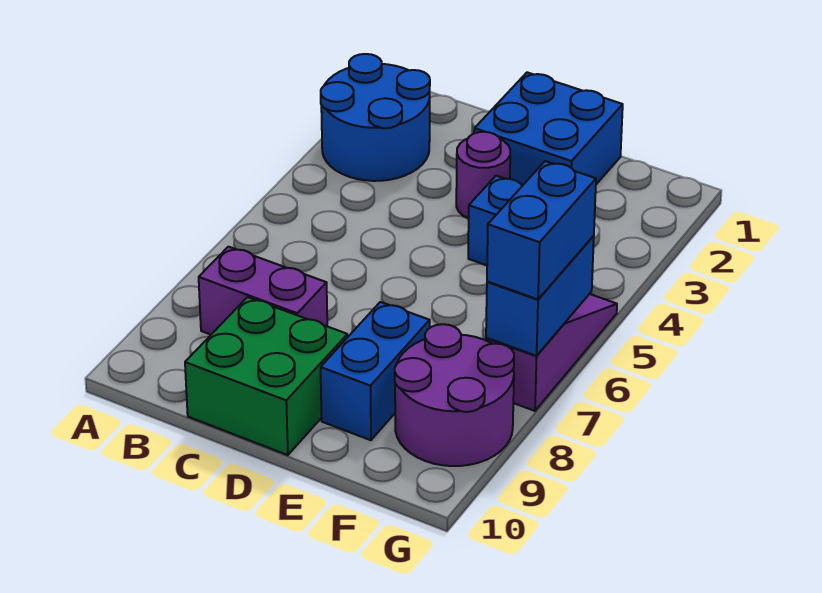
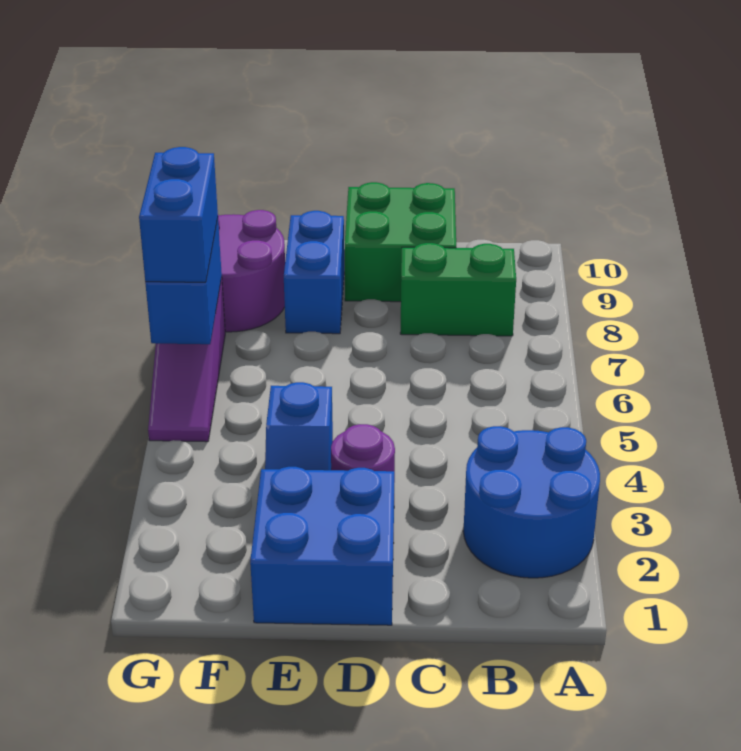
purple brick B8:C8 level 1 -> green brick B8:C8 level 1

